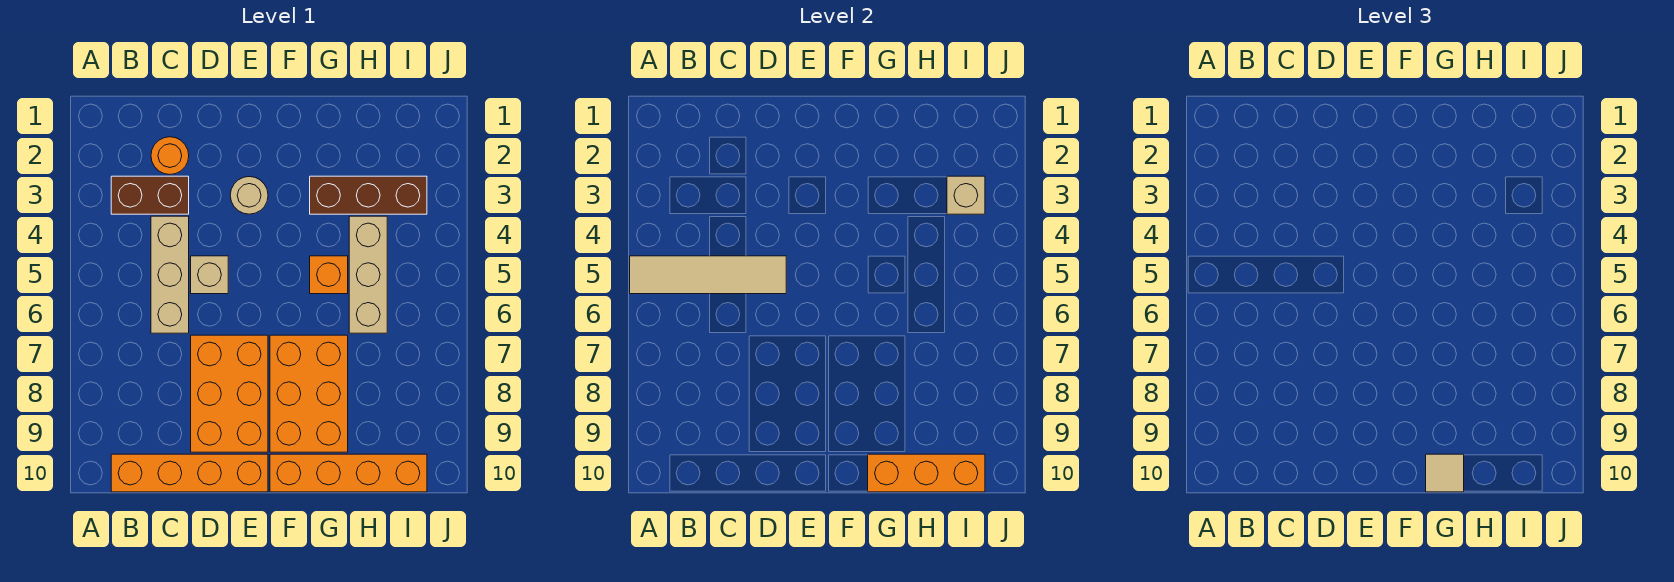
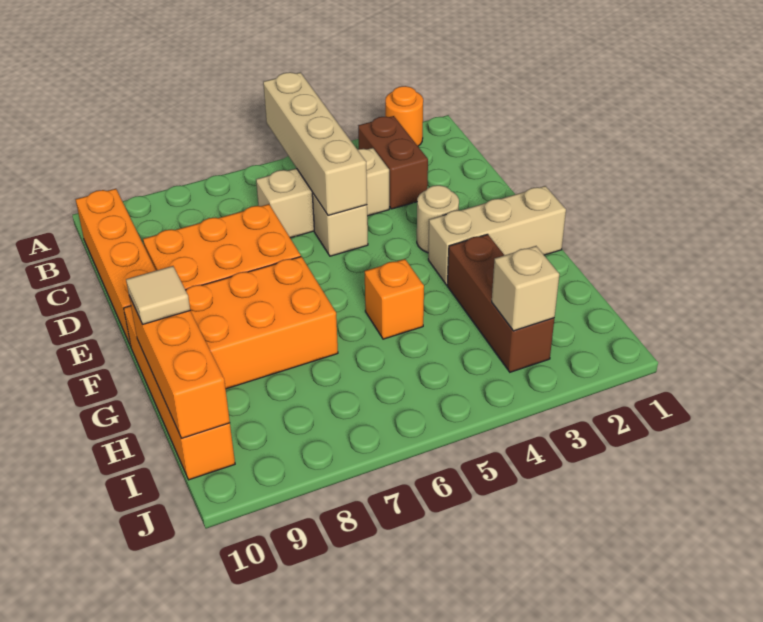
tan tile A5:D5 level 2 -> tan brick A5:D5 level 2
orange round brick C2 level 1 -> orange round brick A2 level 1
tan brick H4:H6 level 1 -> tan brick F1:F3 level 1

